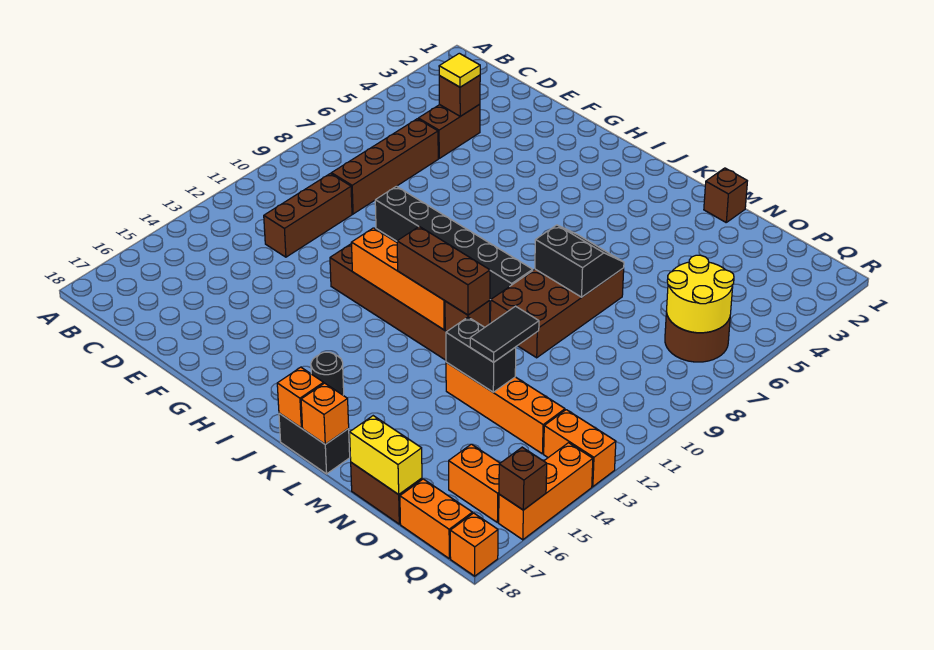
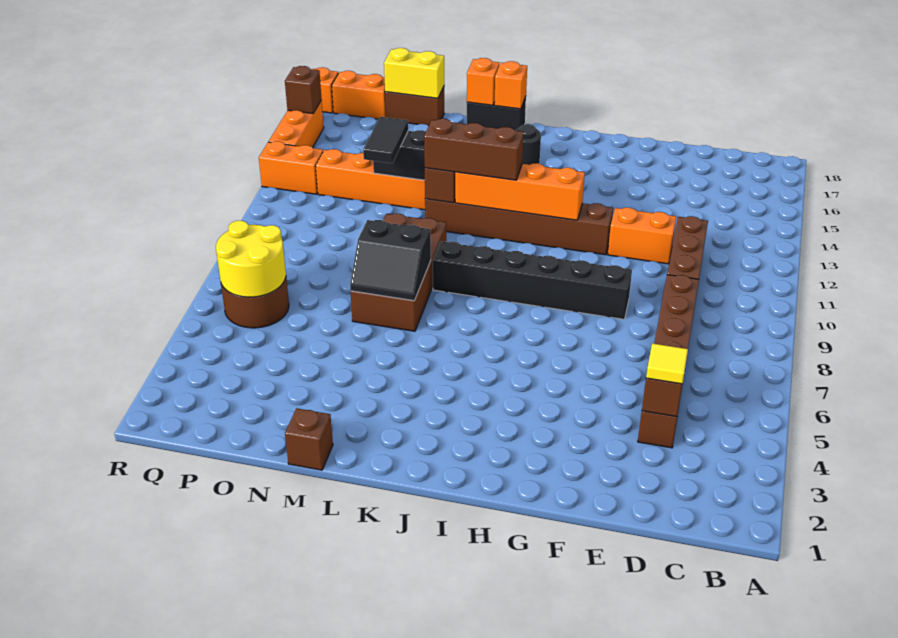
orange brick P16:Q16 level 1 -> orange brick E12:F12 level 1

